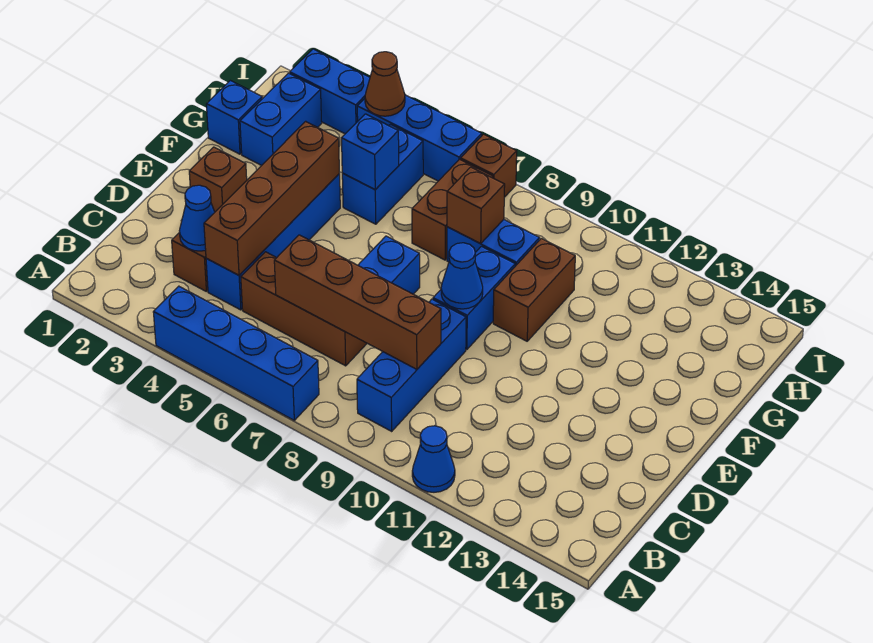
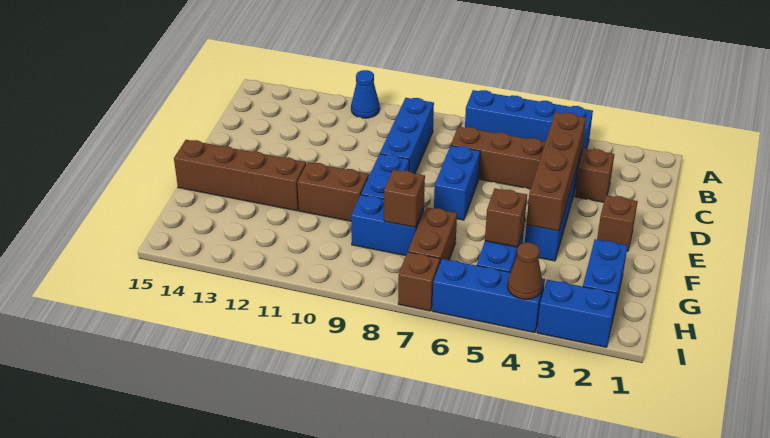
blue cone C3 level 2 -> none
brown brick C6:C9 level 2 -> brown brick F12:F15 level 1
blue cone E9 level 2 -> none
brown brick F10:G10 level 1 -> brown brick F10:F11 level 1
blue brick G1 level 1 -> none
blue brick G5 level 2 -> brown brick G5 level 2

